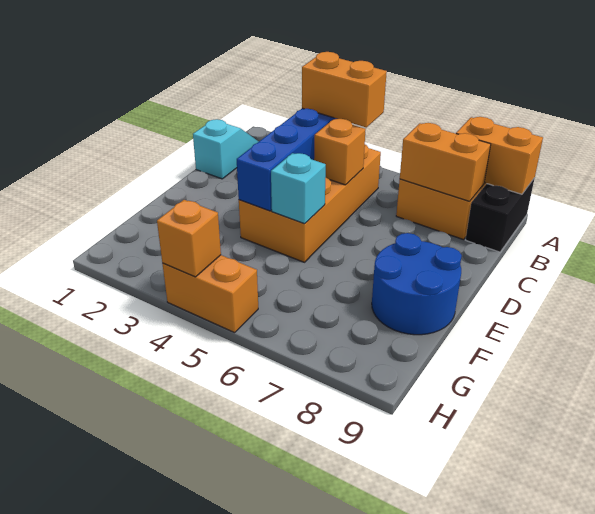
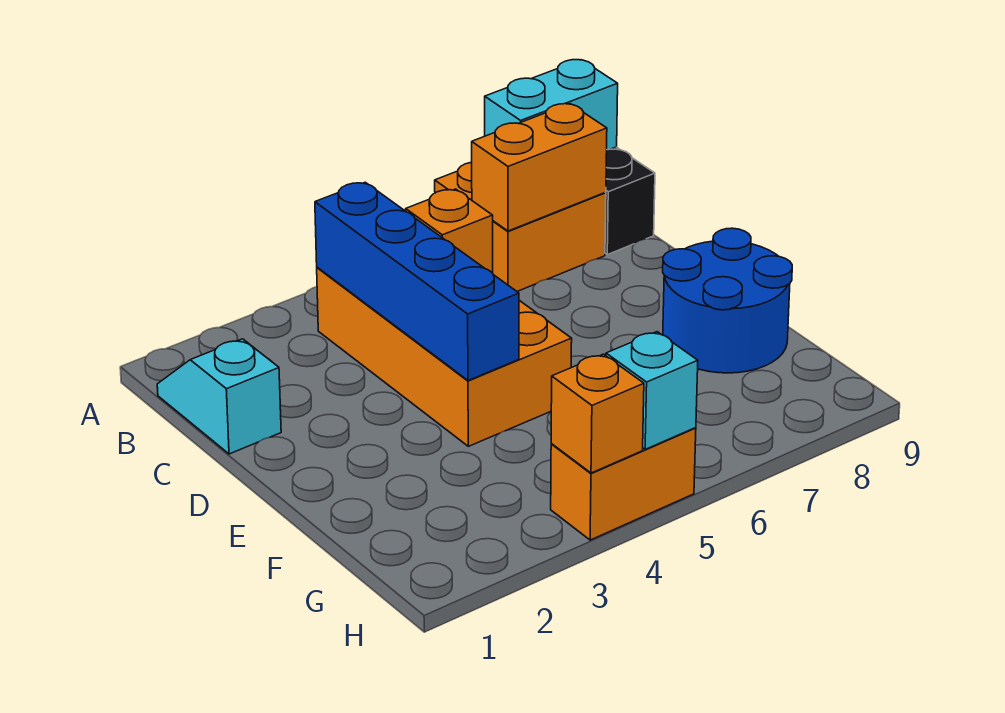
orange brick A8:A9 level 2 -> cyan brick A8:A9 level 2
orange brick B4:B5 level 3 -> none
cyan brick E5 level 2 -> cyan brick H5 level 2

